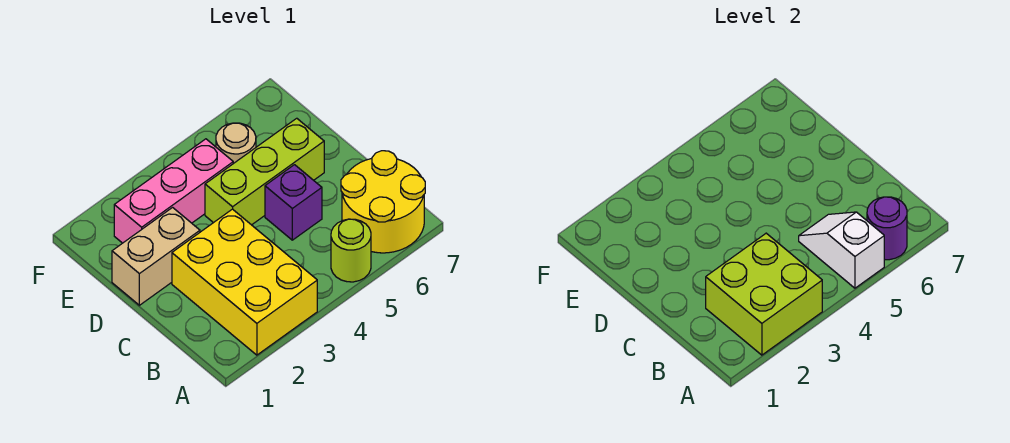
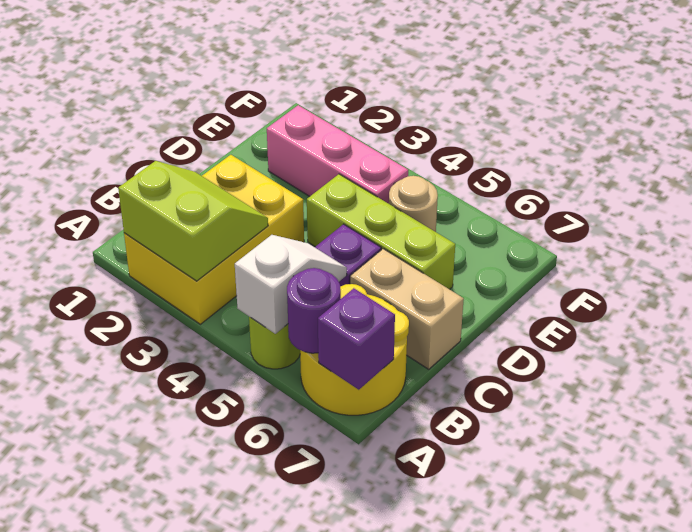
lime brick A2:B3 level 2 -> lime slope A2:B3 level 2 top A
none -> purple brick A7 level 2
tan brick D1:D2 level 1 -> tan brick C6:C7 level 1

